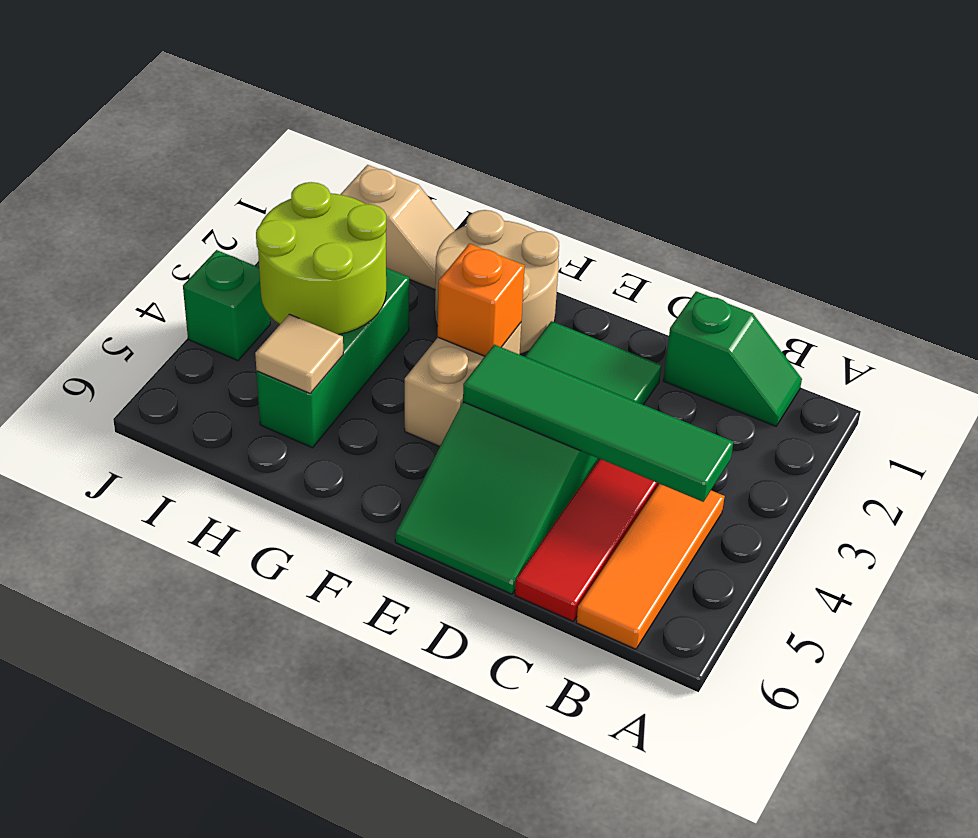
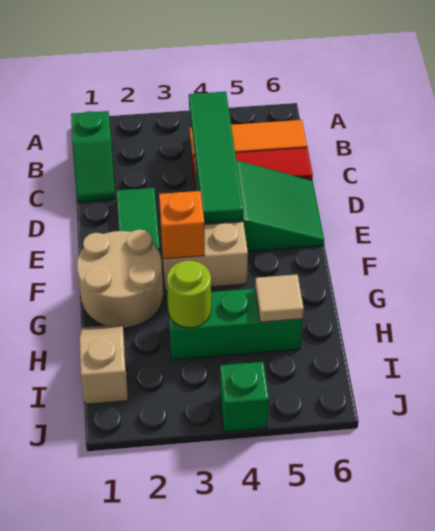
green slope B1:C1 level 1 top C -> green slope B1:C1 level 1 top B
lime round brick H3:I4 level 2 -> lime round brick H3 level 2

